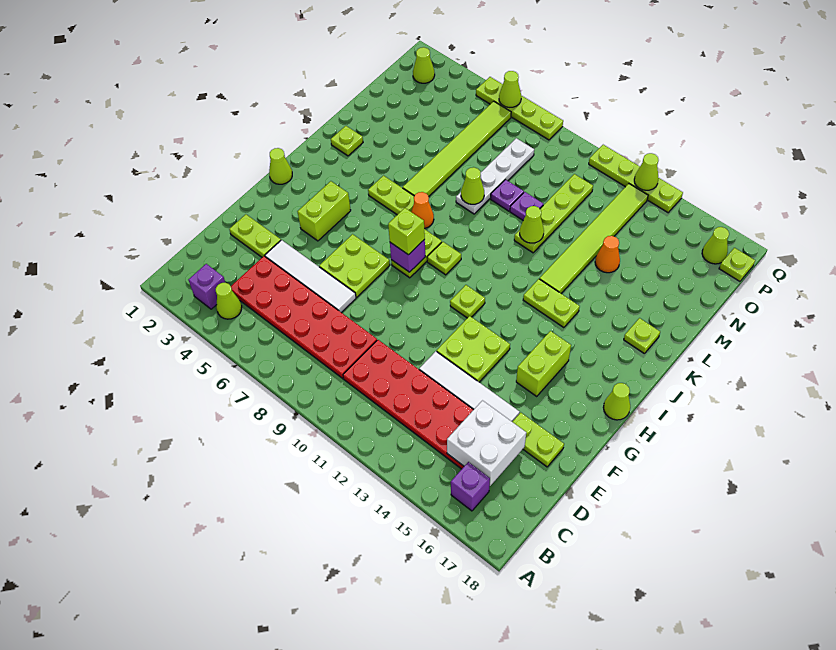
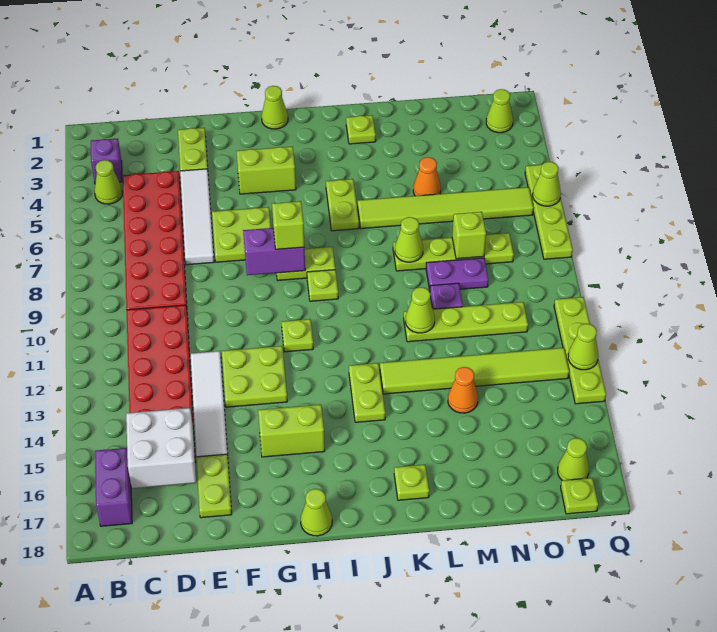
purple brick B16 level 1 -> purple brick B16:B17 level 1
purple brick H8 level 2 -> purple brick G8:H8 level 2
orange cone J7 level 1 -> orange cone M5 level 1
white plate L8:O8 level 1 -> lime plate L8:O8 level 1
purple plate M9 level 1 -> purple plate M9:N9 level 1
none -> lime brick N8 level 2

